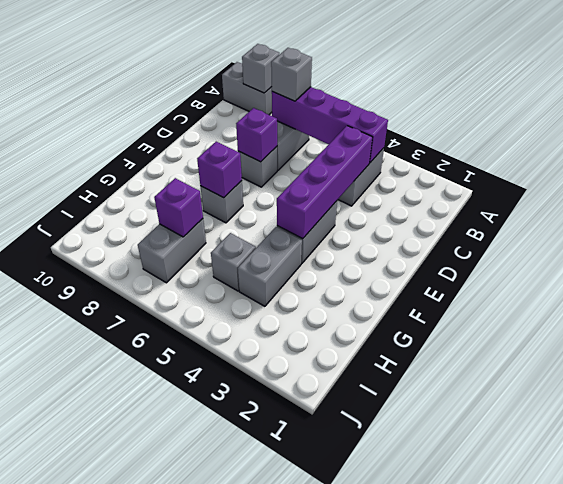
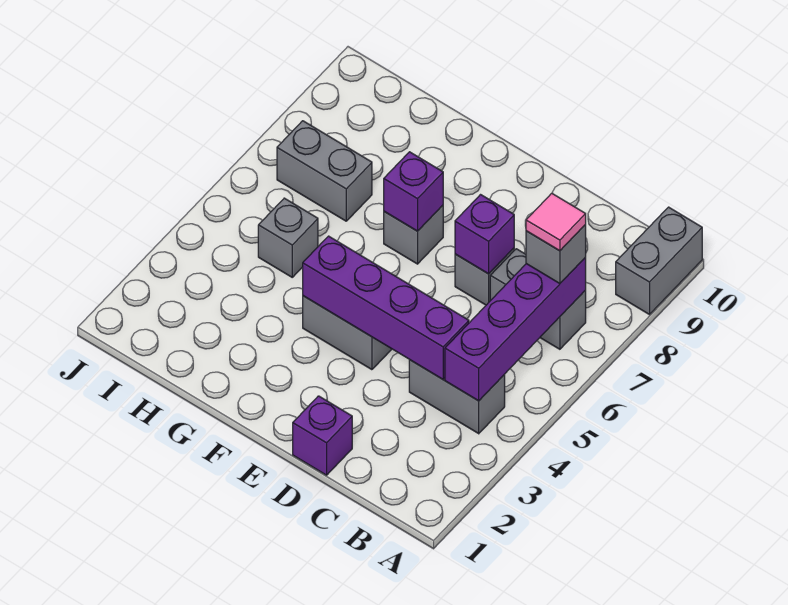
grey brick A9 level 2 -> none
none -> pink tile B7 level 4
grey brick G4:H4 level 1 -> none
purple brick H7 level 2 -> purple brick D1 level 1

